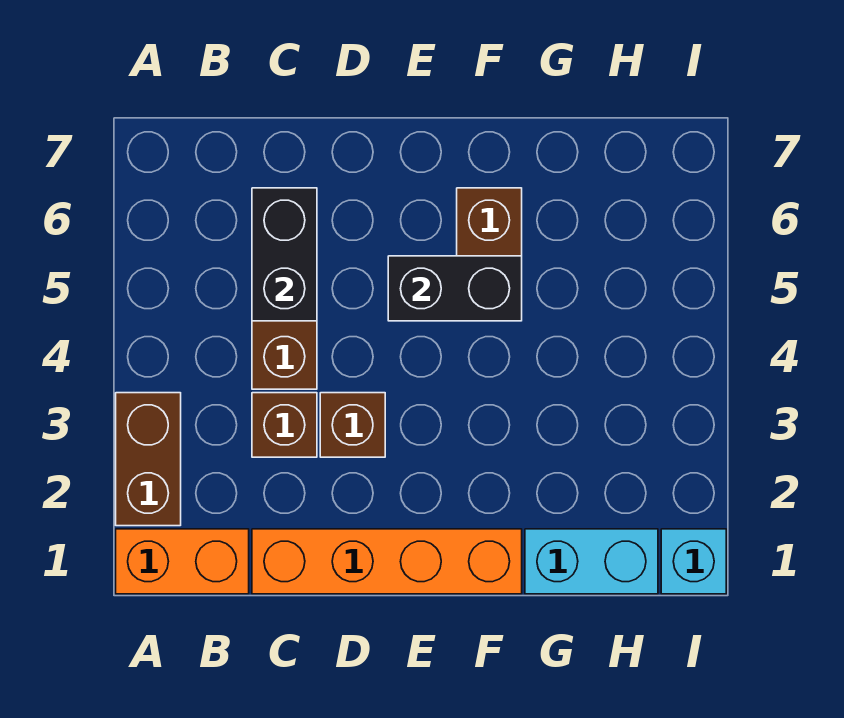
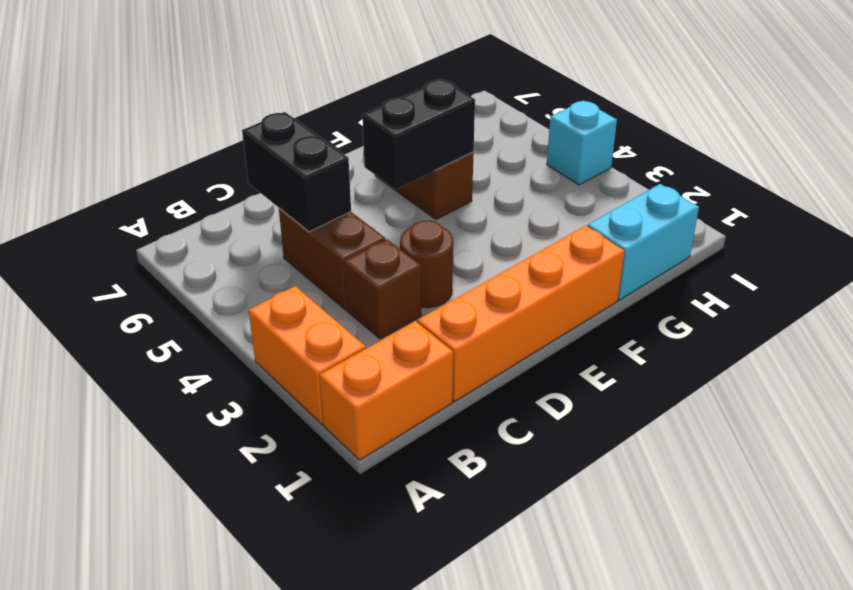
brown brick A2:A3 level 1 -> orange brick A2:A3 level 1
brown brick D3 level 1 -> brown round brick D3 level 1
cyan brick I1 level 1 -> cyan brick I4 level 1

